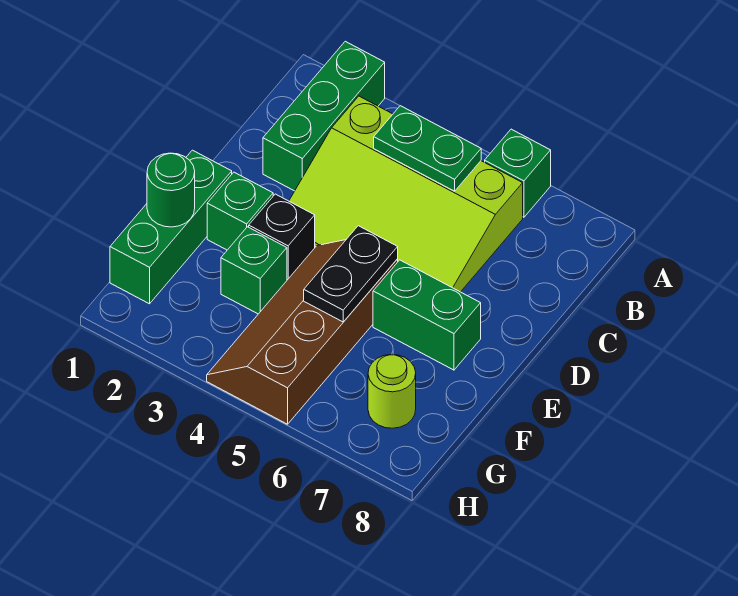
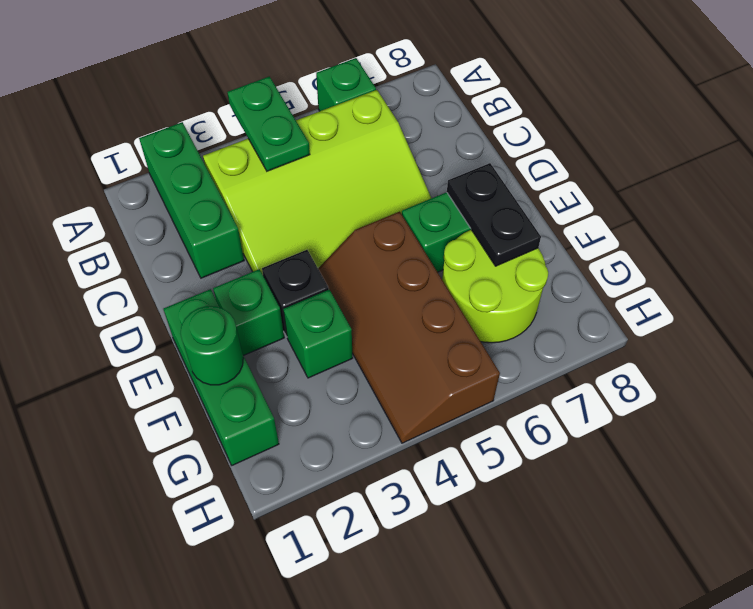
green plate B4:B5 level 2 -> green plate A4:B4 level 2
black plate E5:F5 level 2 -> black plate E7:F7 level 2
lime round brick G7 level 1 -> lime round brick F6:G7 level 1

